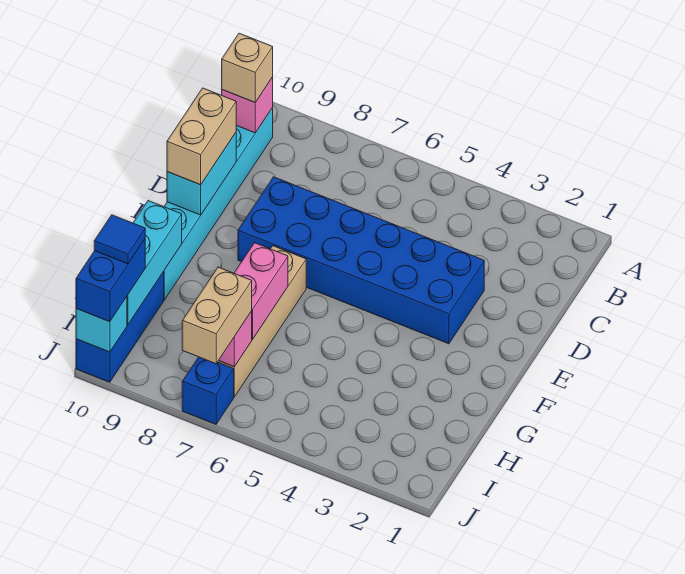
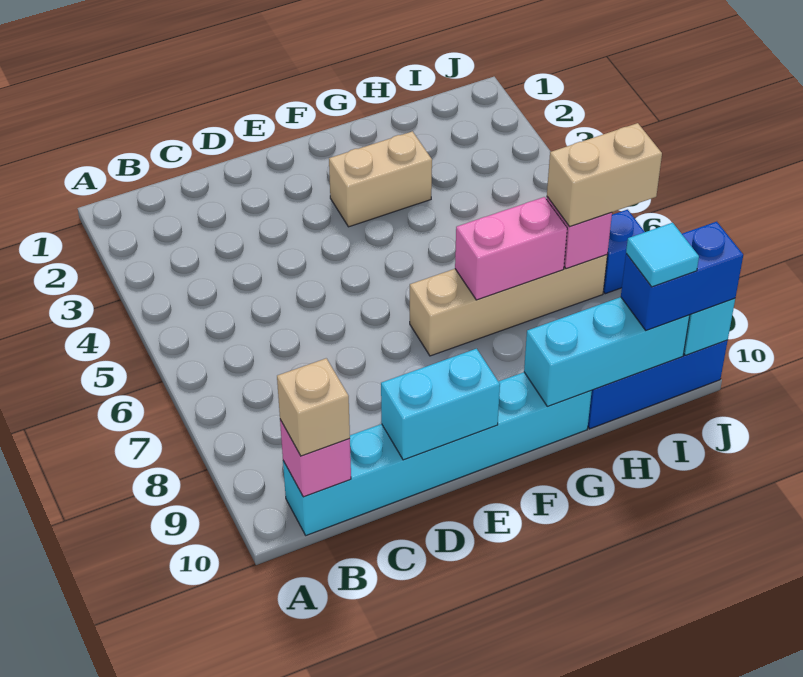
blue brick D3:E8 level 1 -> none
tan brick D10:E10 level 3 -> tan brick F3:G3 level 1
blue tile I10 level 4 -> cyan tile I10 level 4

